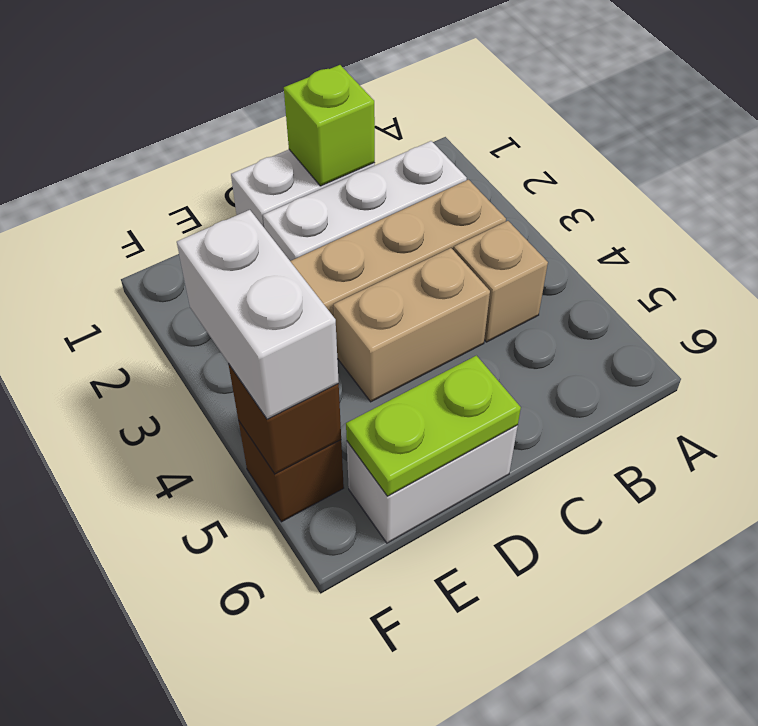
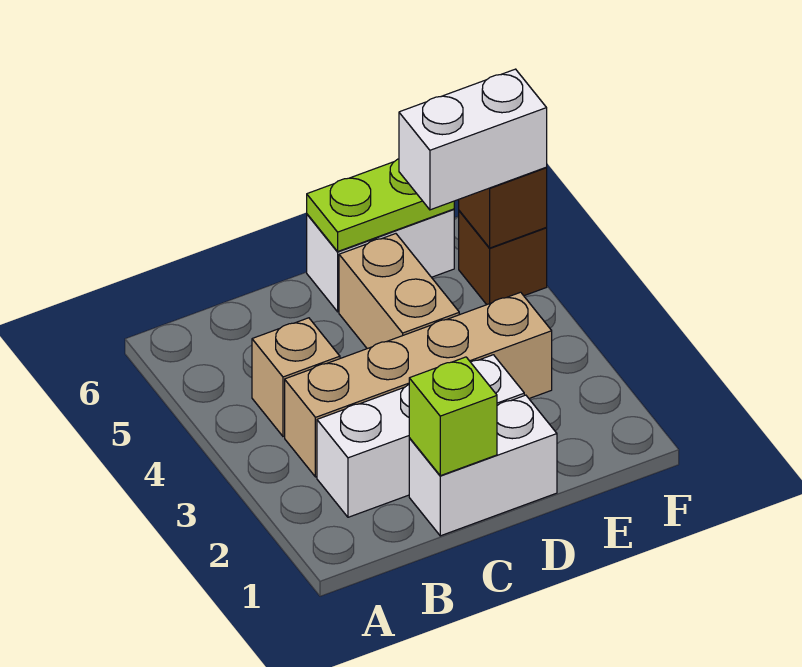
tan brick C4:D4 level 1 -> tan brick D4:D5 level 1
white brick F4:F5 level 3 -> white brick E5:F5 level 3

